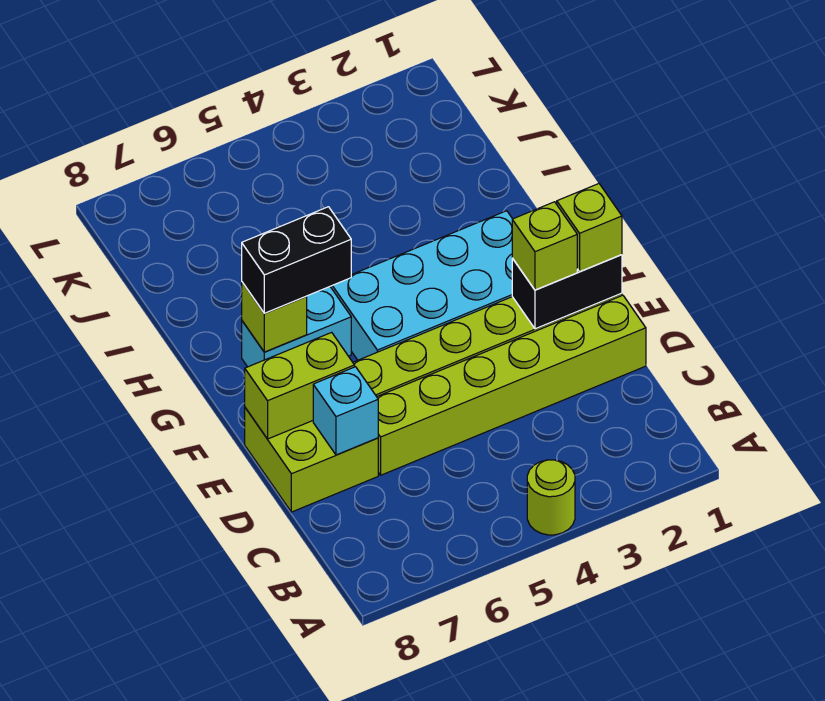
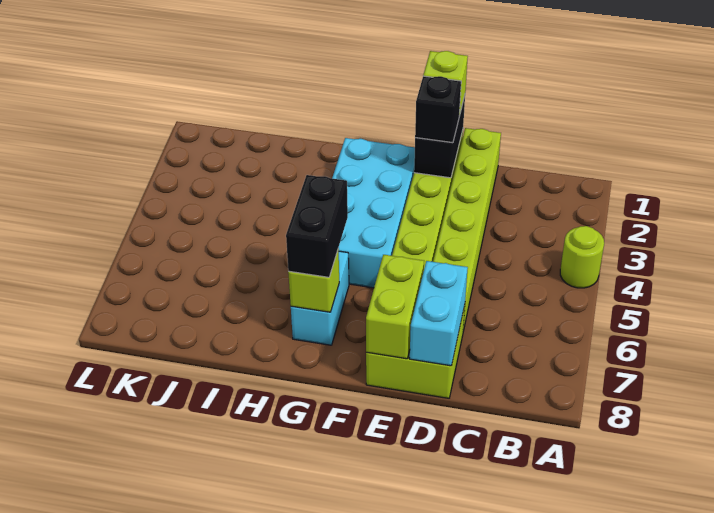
cyan brick D7 level 2 -> cyan brick D7:D8 level 2
lime brick E2 level 3 -> black brick E2 level 3

